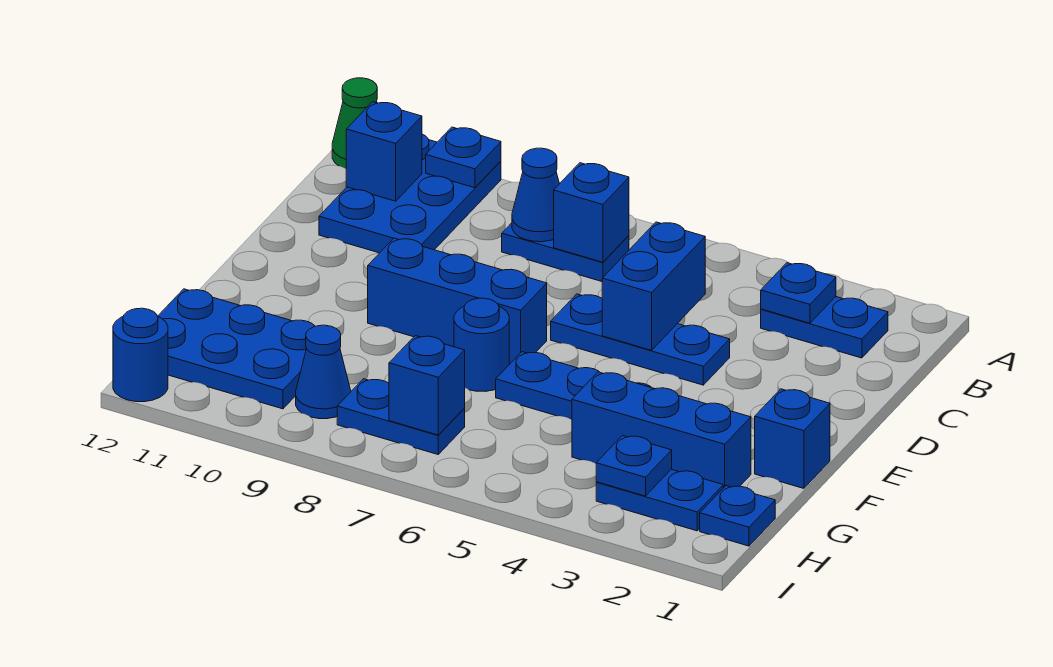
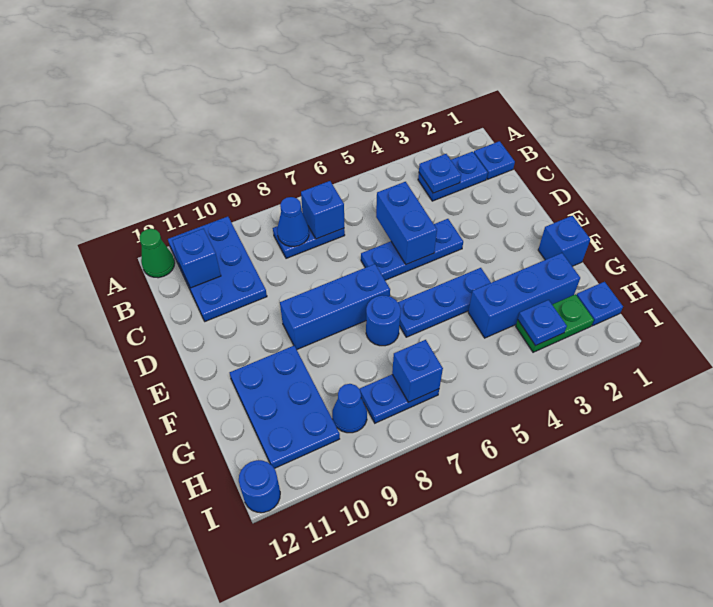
blue plate A10 level 2 -> blue plate B1 level 1
blue plate G10:H12 level 1 -> blue plate F10:H11 level 1
blue plate H2:H3 level 1 -> green plate H2:H3 level 1

